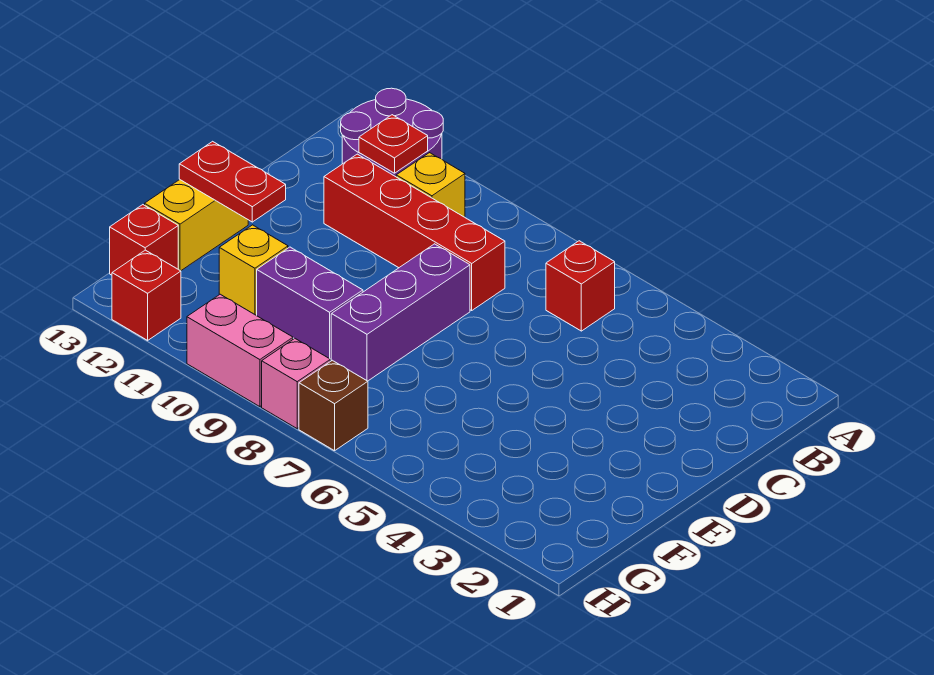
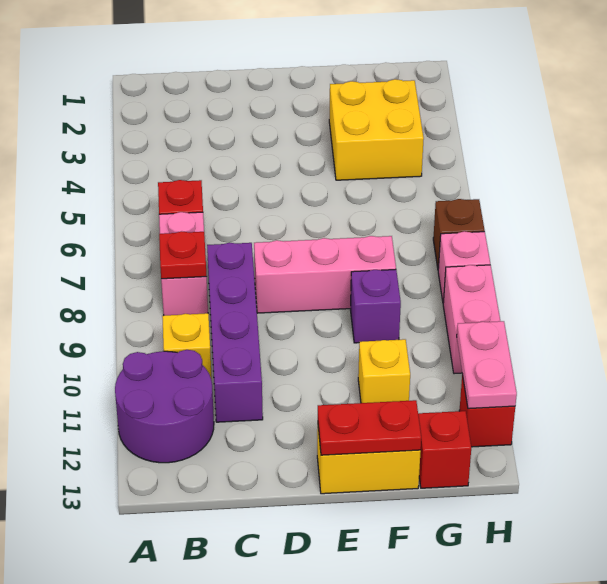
none -> pink brick B7:B8 level 1
red plate B11 level 2 -> red plate B8 level 2
red brick C8:C11 level 1 -> purple brick C8:C11 level 1
purple brick D8:F8 level 1 -> pink brick D8:F8 level 1
red plate E12:E13 level 2 -> red plate E13:F13 level 2
none -> yellow brick F3:G4 level 1
purple brick F9:F10 level 1 -> purple brick F9 level 1
none -> pink plate H11:H12 level 2

